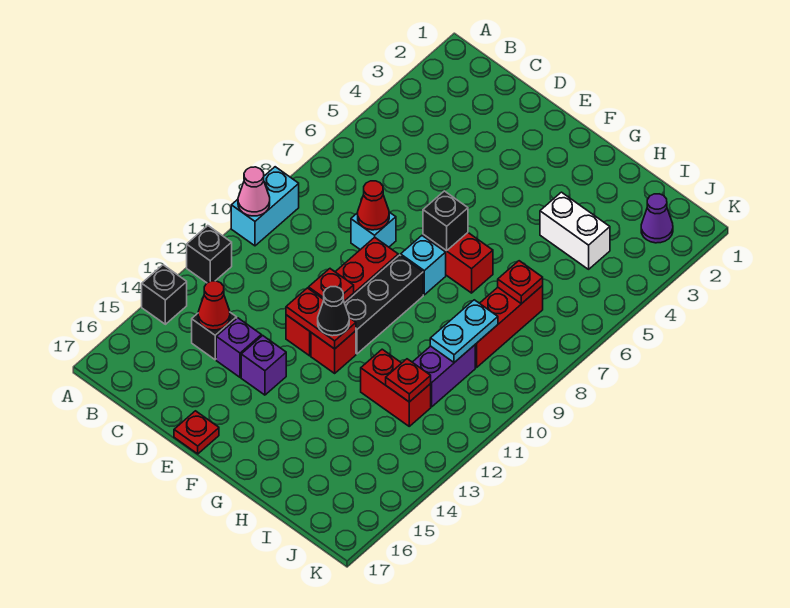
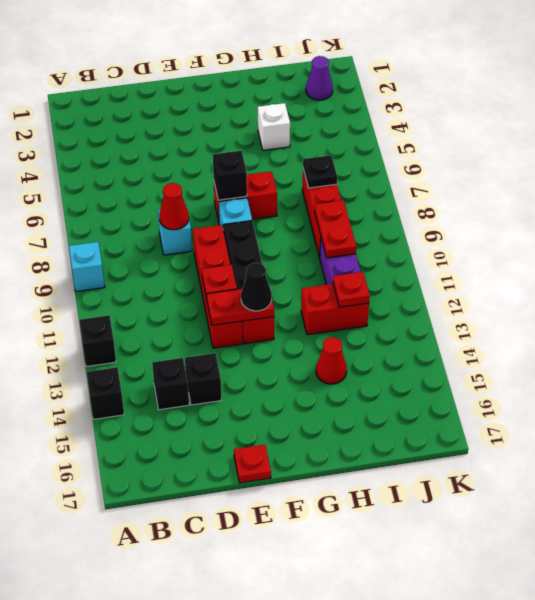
cyan brick A9:A10 level 1 -> cyan brick A9 level 1
pink cone A10 level 2 -> none
red cone C14 level 2 -> red cone H14 level 1
purple brick D14 level 1 -> black brick D14 level 1
purple brick E14 level 1 -> none
white brick H4:I4 level 1 -> white brick H4 level 1
red plate I7 level 2 -> black plate I7 level 2
cyan plate I9:I10 level 2 -> red plate I9:I10 level 2

